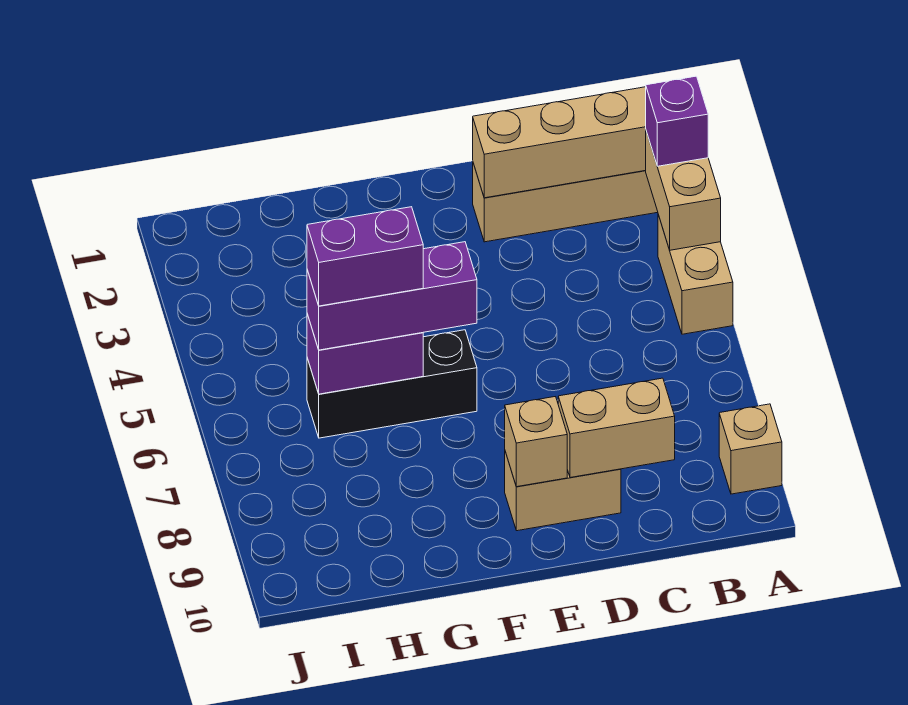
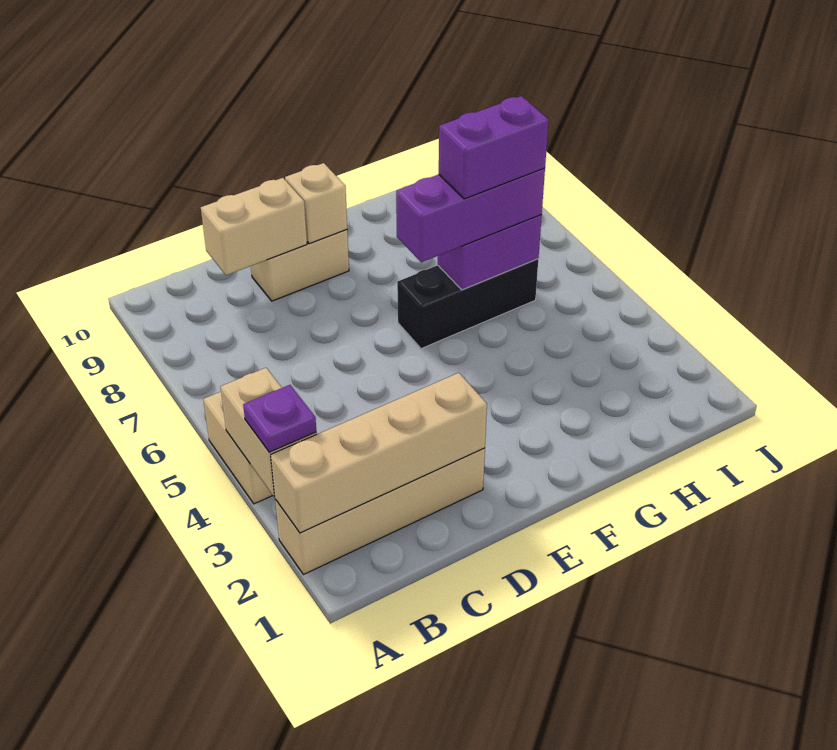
purple brick A3 level 3 -> purple plate A3 level 3
tan brick A9 level 1 -> none

